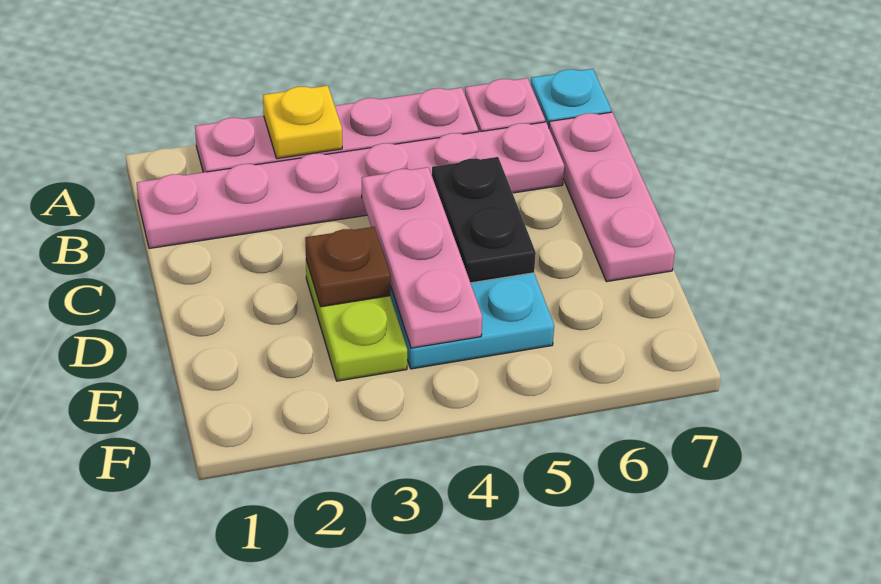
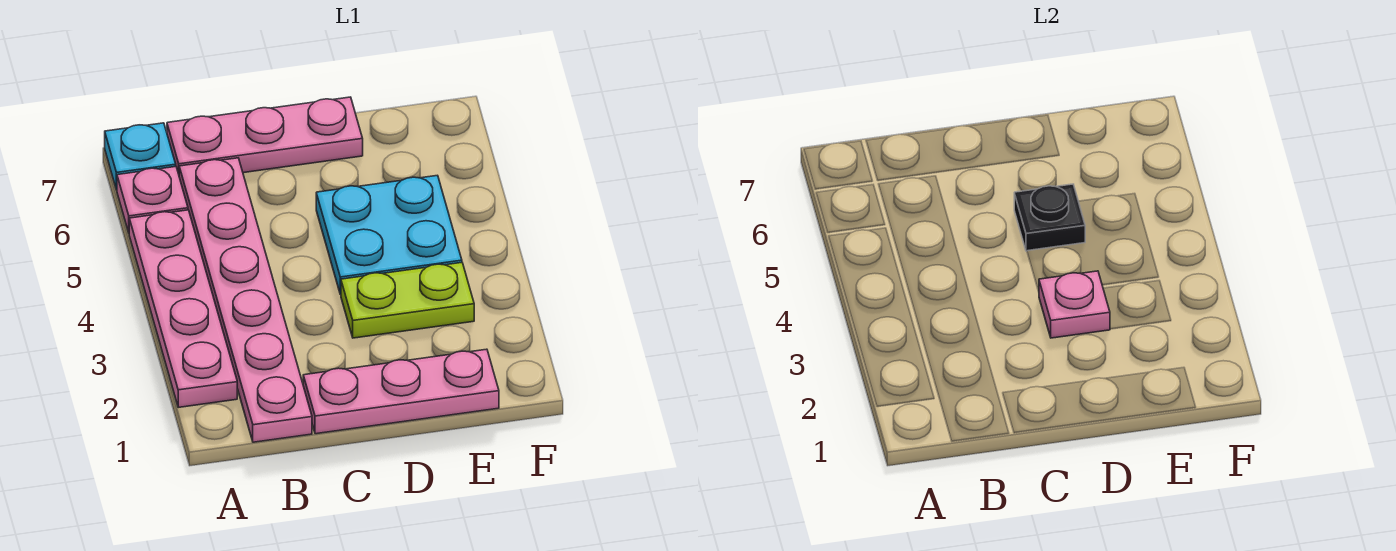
yellow plate A3 level 2 -> none
pink plate C4:E4 level 2 -> pink plate C1:E1 level 1
black plate C5:D5 level 2 -> black plate D5 level 2
brown plate D3 level 2 -> pink plate D3 level 2

